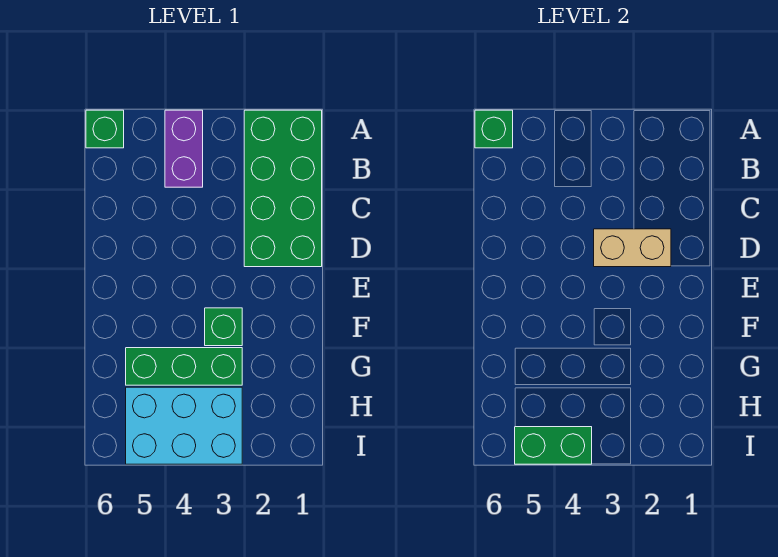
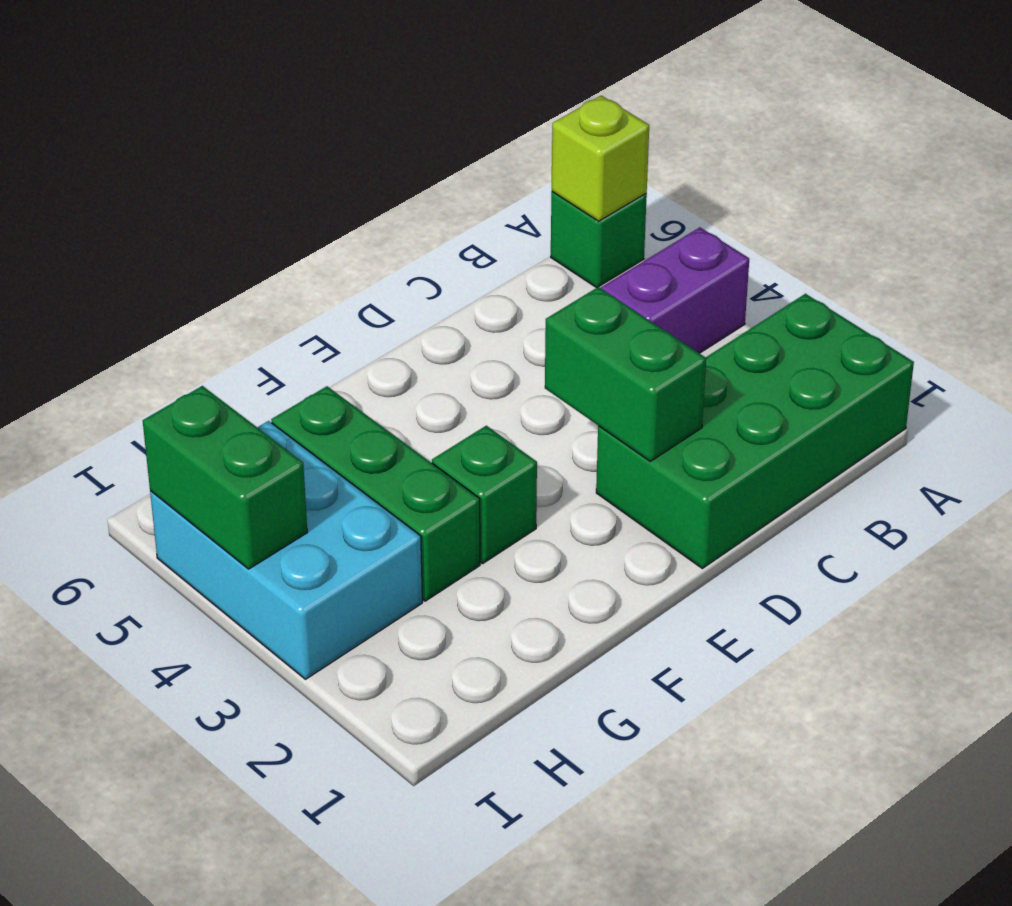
green brick A6 level 2 -> lime brick A6 level 2
tan brick D2:D3 level 2 -> green brick D2:D3 level 2

